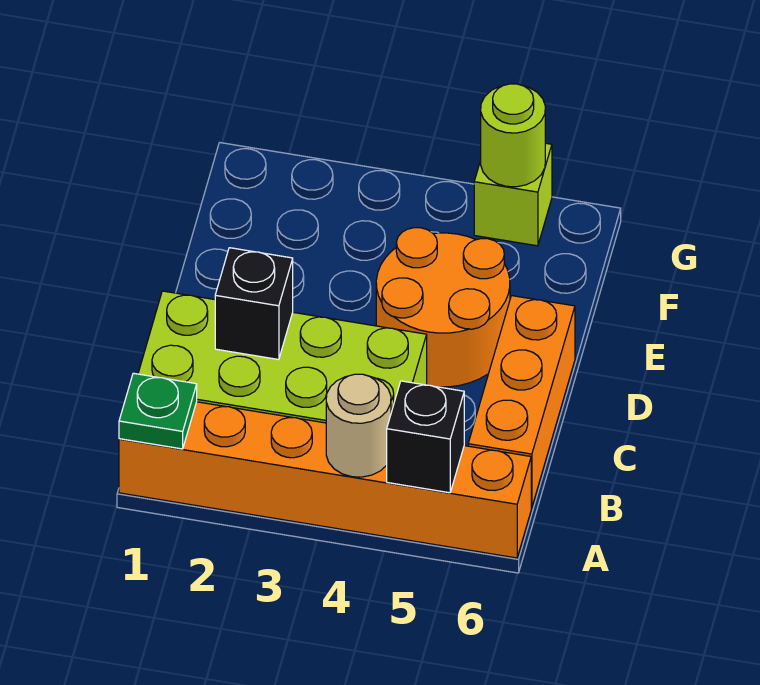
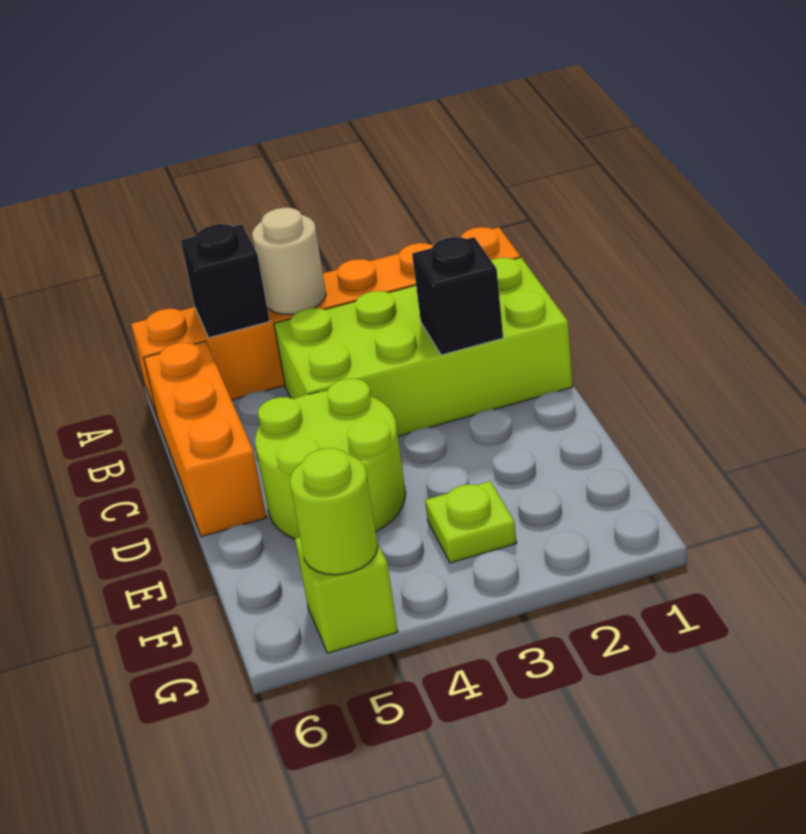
green plate A1 level 2 -> none
orange round brick D4:E5 level 1 -> lime round brick D4:E5 level 1
none -> lime plate F3 level 1

